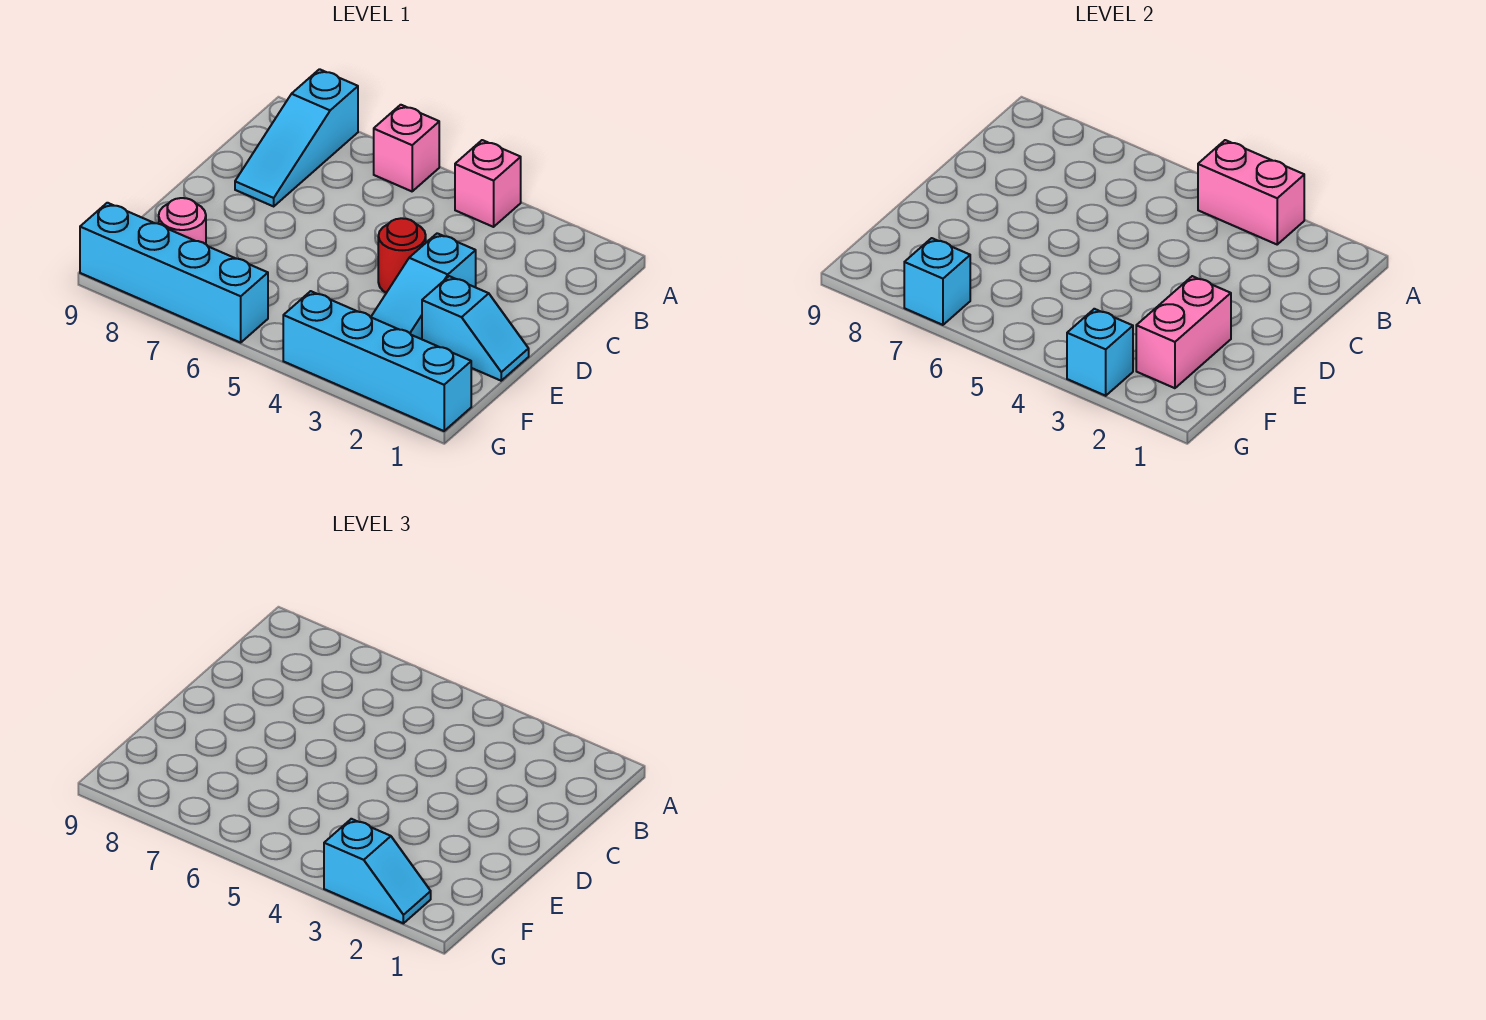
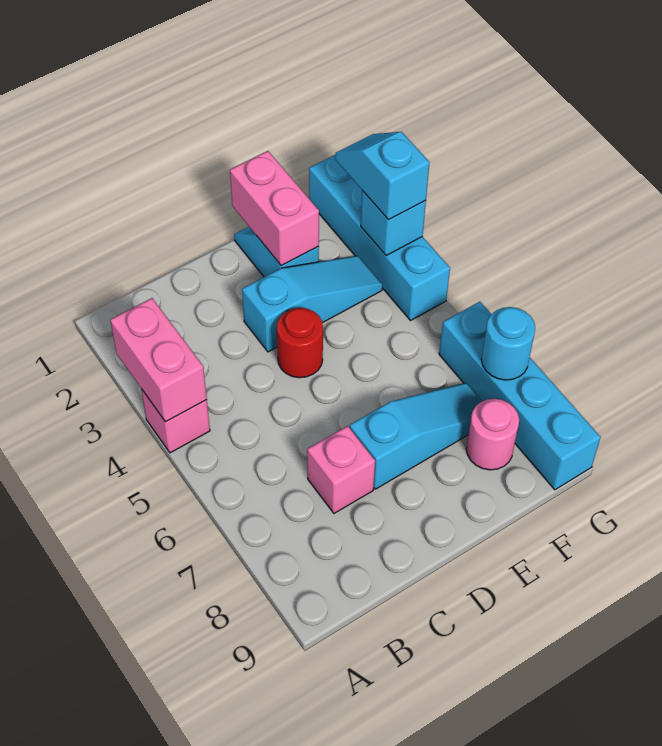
pink brick A6 level 1 -> pink brick C7 level 1
cyan slope A8:C8 level 1 top A -> cyan slope D7:F7 level 1 top D
pink brick E2:F2 level 2 -> pink brick E1:E2 level 2
cyan brick G7 level 2 -> cyan round brick G7 level 2

